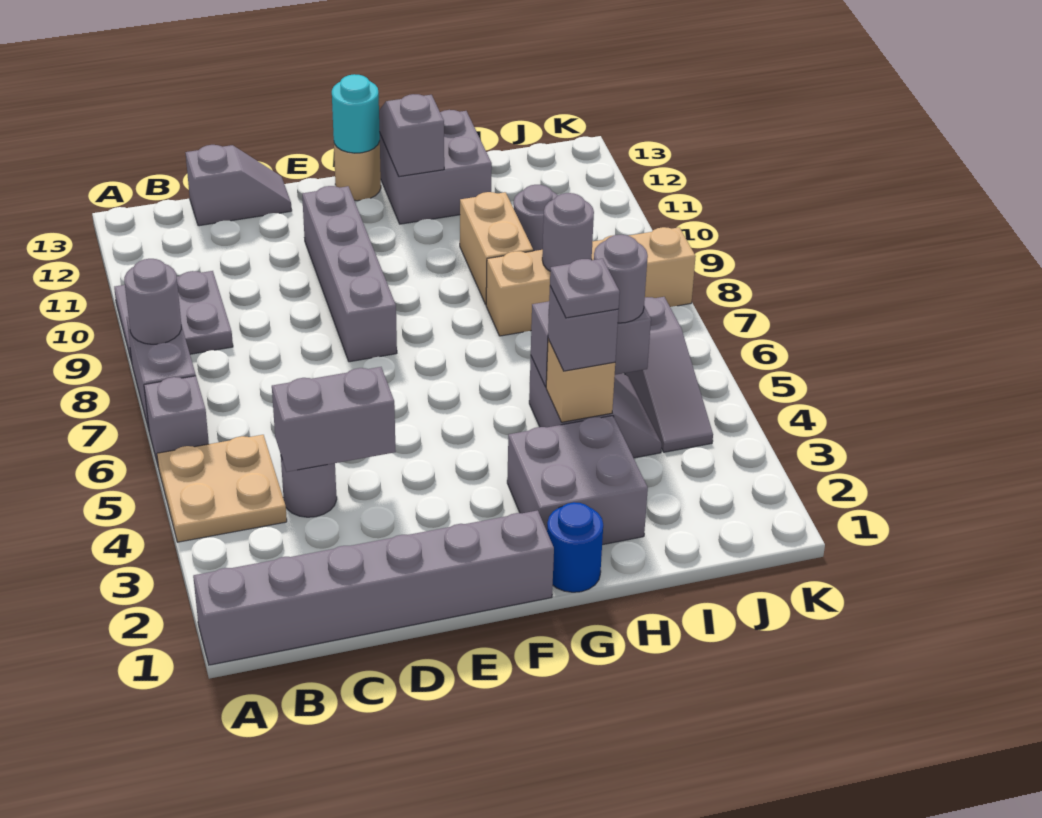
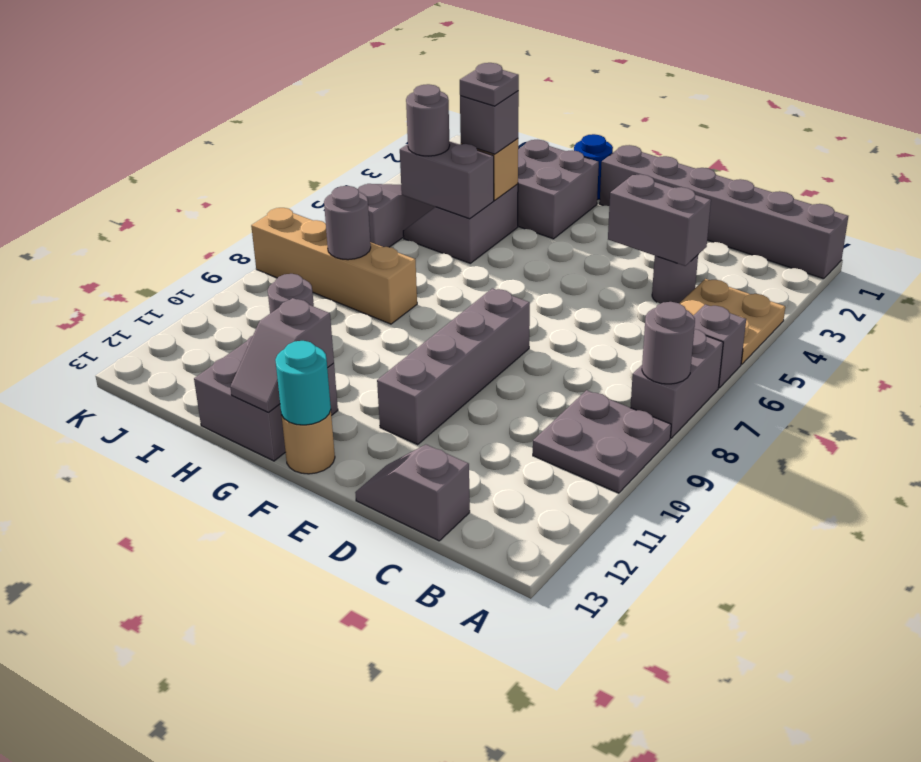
tan brick H9:H10 level 1 -> none

